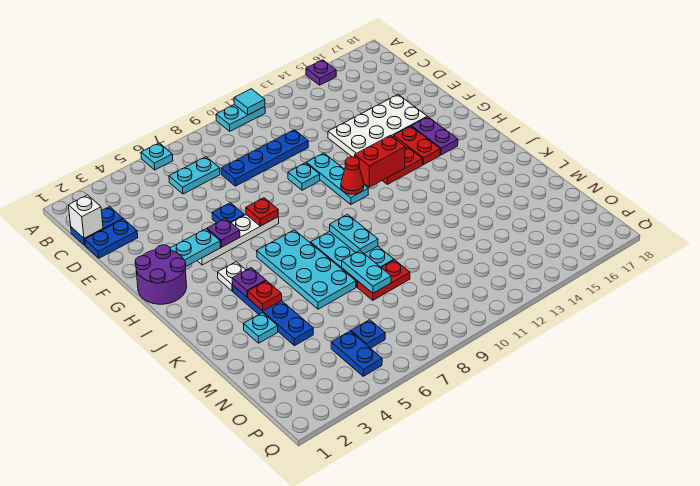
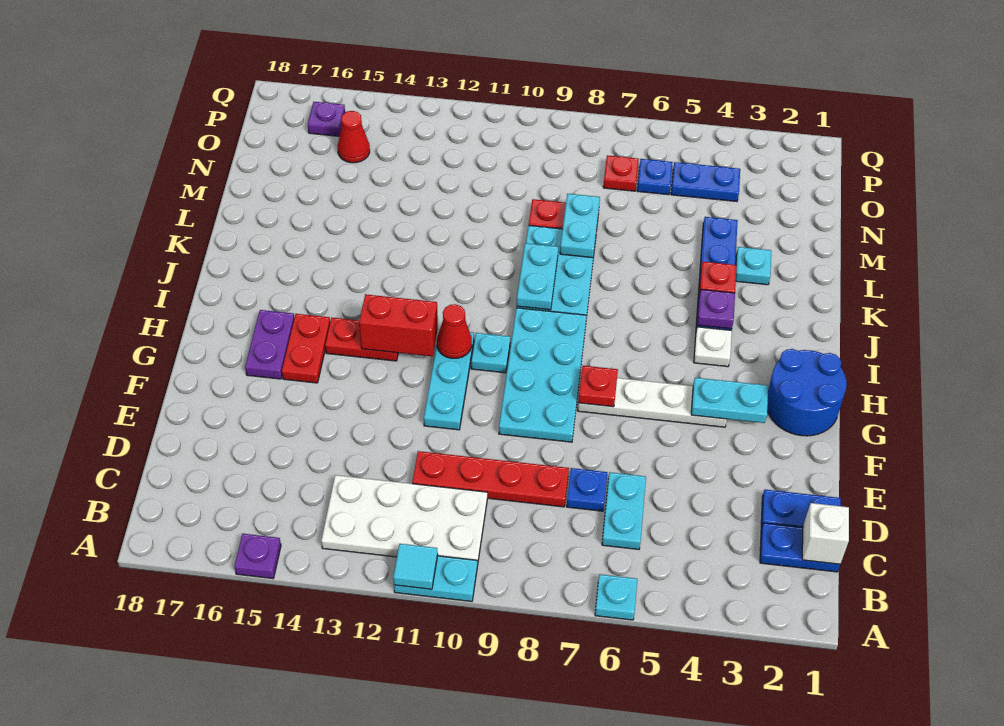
cyan plate C6:C7 level 1 -> cyan plate C6:D6 level 1
blue plate D8:D11 level 1 -> red plate D8:D11 level 1
white plate E13:F16 level 1 -> white plate B10:C13 level 1
blue plate F6 level 1 -> blue plate D7 level 1
cyan plate F10 level 1 -> cyan plate H10 level 1
purple round brick G1:H2 level 1 -> blue round brick G1:H2 level 1
purple plate G5 level 2 -> purple plate P16 level 1
cyan plate I6:L7 level 1 -> cyan plate F8:I9 level 1
blue plate O5:P5 level 1 -> blue plate O4:O5 level 1
none -> red plate O7 level 1
none -> red cone O15 level 1

